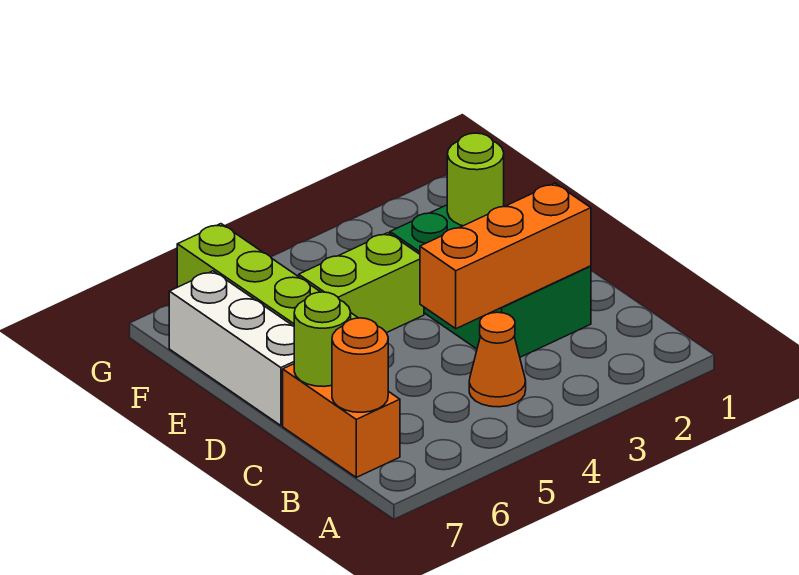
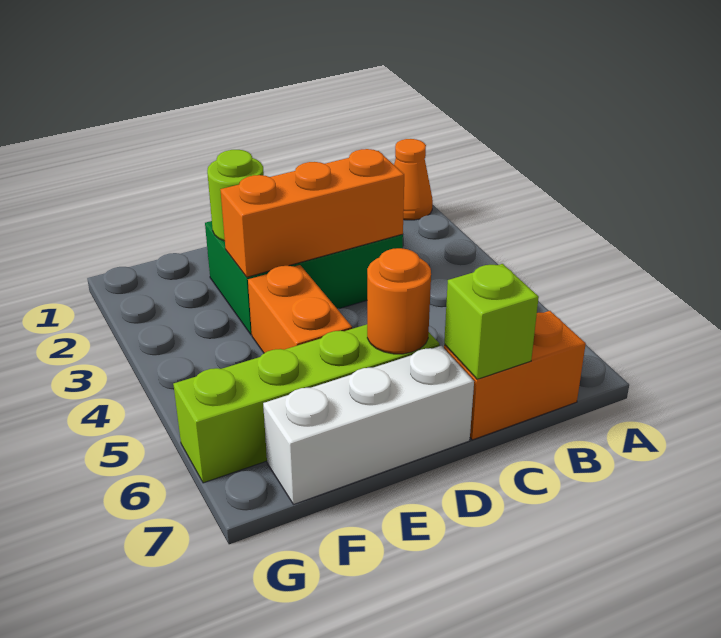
orange cone B4 level 1 -> orange cone A1 level 1
orange round brick B7 level 2 -> orange round brick D6 level 2
orange brick C2:C4 level 2 -> orange brick C3:E3 level 2
lime round brick C7 level 2 -> lime brick C7 level 2
lime brick E4:E5 level 1 -> orange brick E4:E5 level 1

